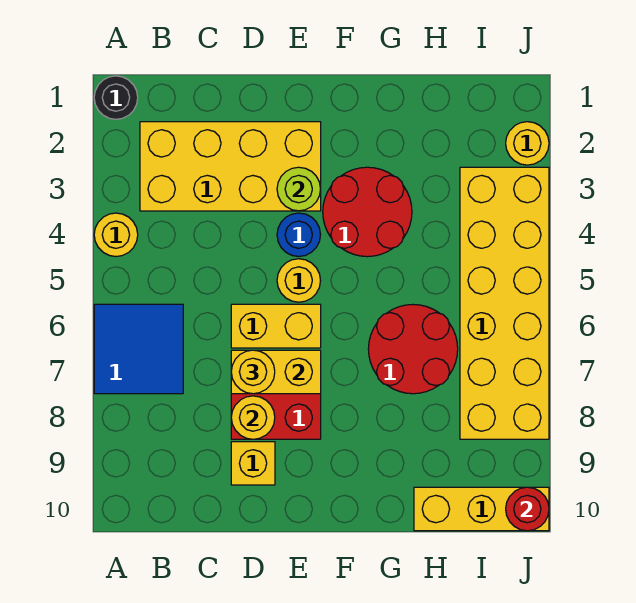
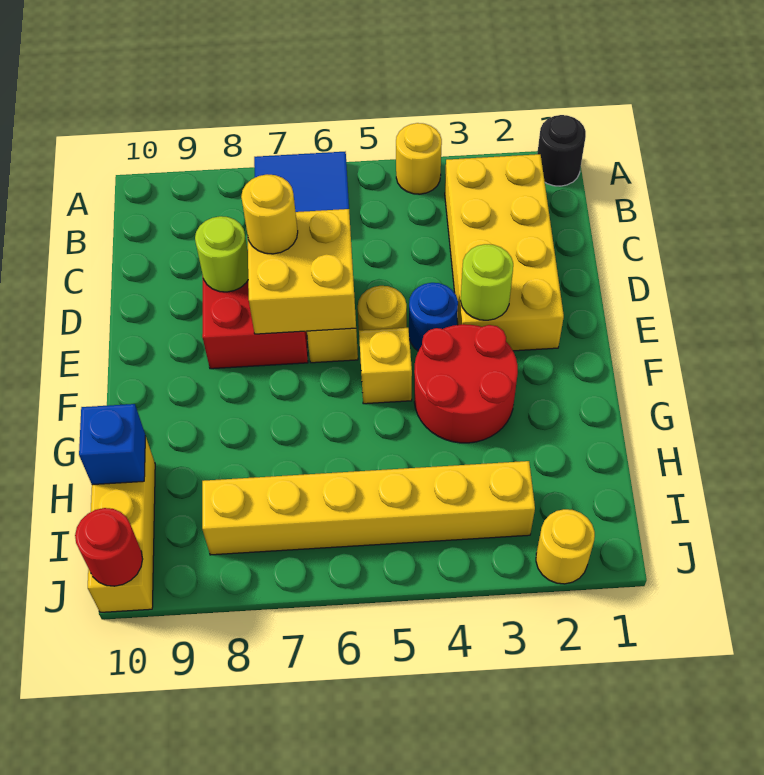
yellow brick D7:E7 level 2 -> yellow brick D6:E7 level 2
yellow round brick D8 level 2 -> lime round brick D8 level 2
yellow brick D9 level 1 -> yellow brick F5 level 1
red round brick G6:H7 level 1 -> none
none -> blue brick H10 level 2
yellow brick I3:J8 level 1 -> yellow brick I3:I8 level 1

